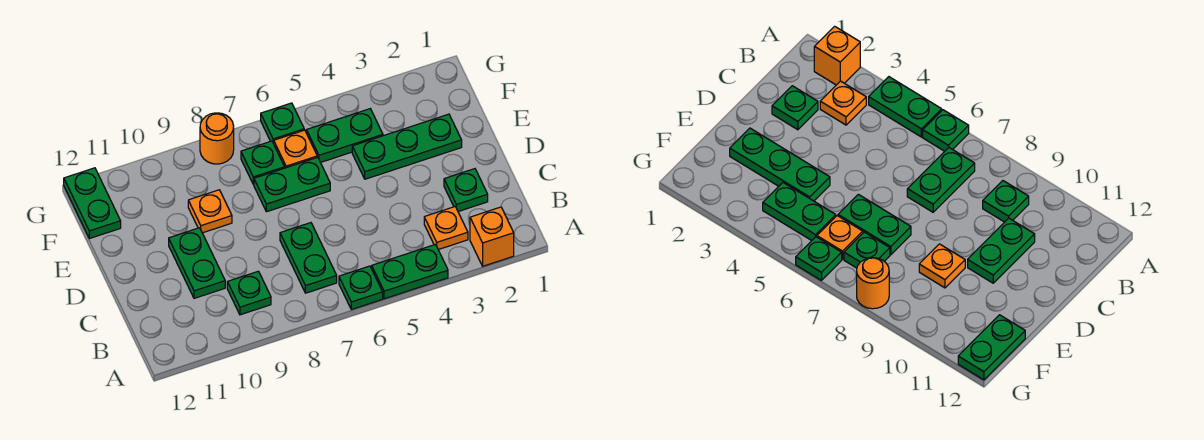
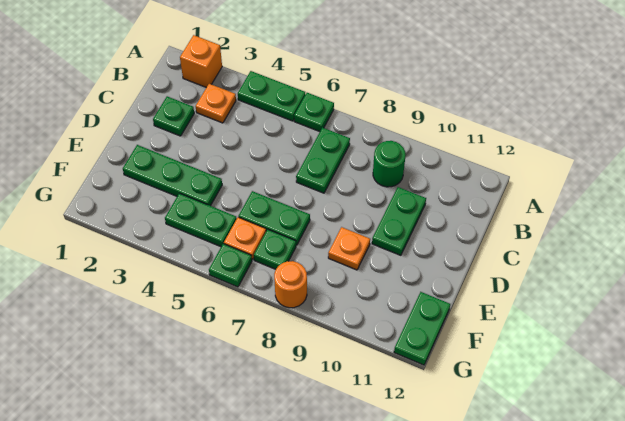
green plate B9 level 1 -> green round brick B9 level 1

